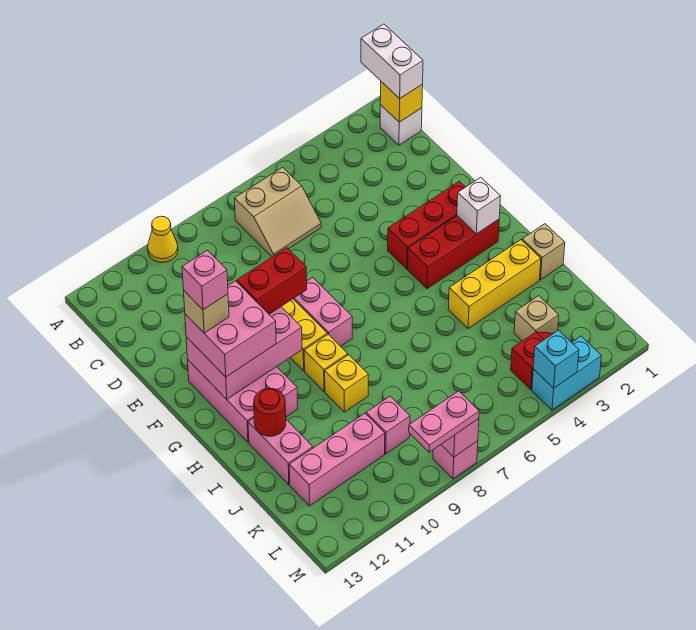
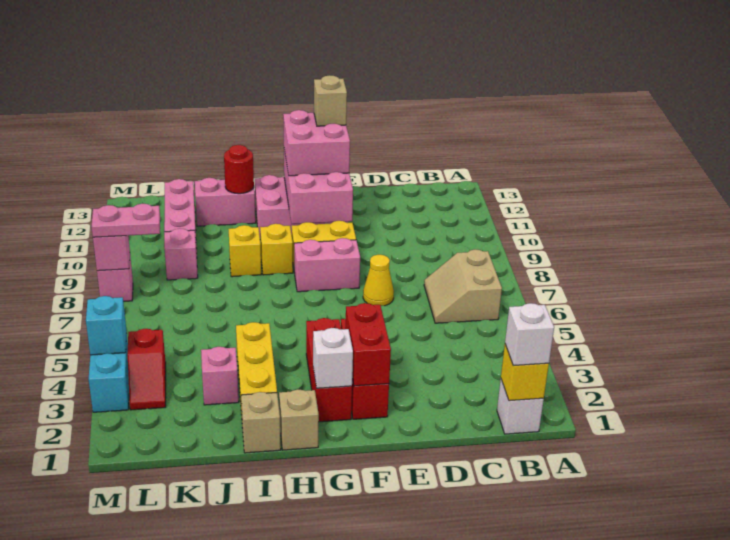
white brick A1:B1 level 3 -> white brick B1 level 3
yellow cone A10 level 1 -> yellow cone E7 level 1
red brick F9:F10 level 3 -> red brick F2:F3 level 2
pink brick F12 level 5 -> pink brick J3 level 1
tan brick K3 level 1 -> tan brick H1 level 1
pink plate M8:M9 level 3 -> pink plate L8:M8 level 3

